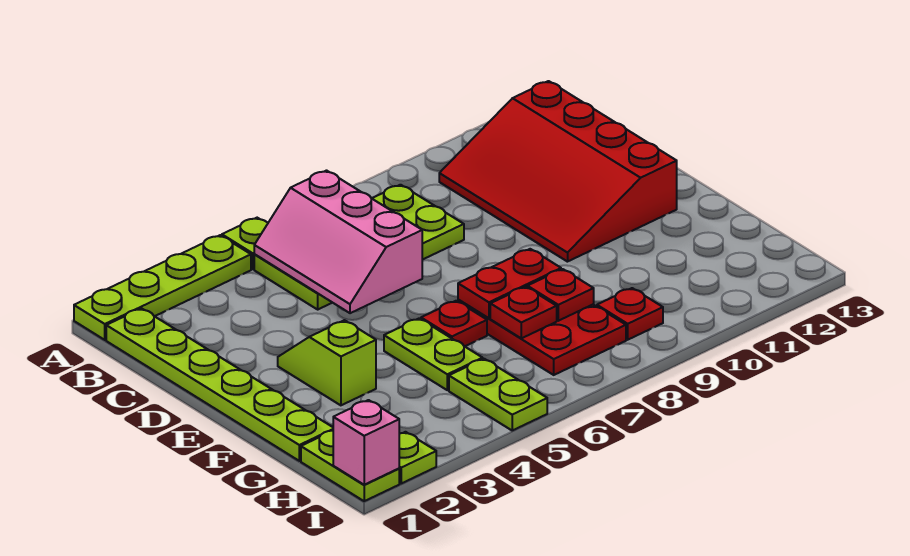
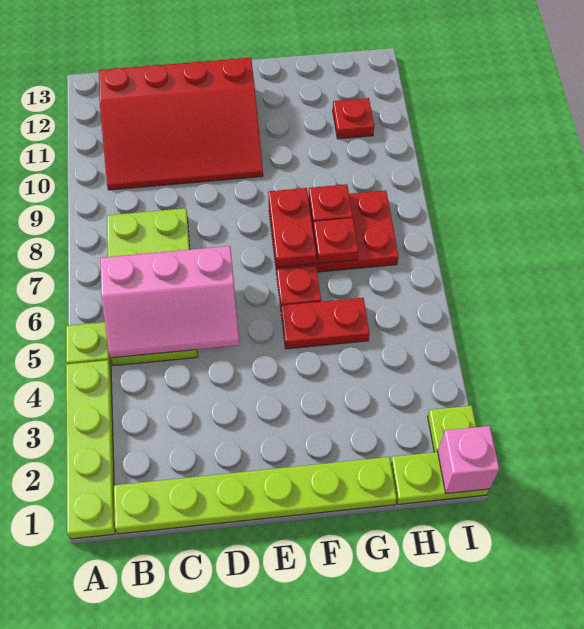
lime slope E3:F3 level 1 top F -> none
lime plate F5:G5 level 1 -> red plate F5:G5 level 1
lime plate H5:I5 level 1 -> none
red plate H9 level 1 -> red plate H11 level 1

